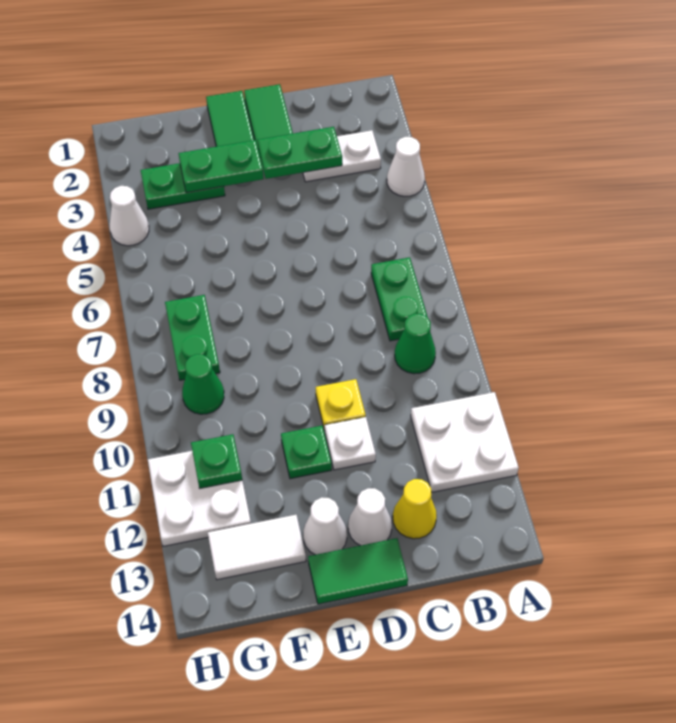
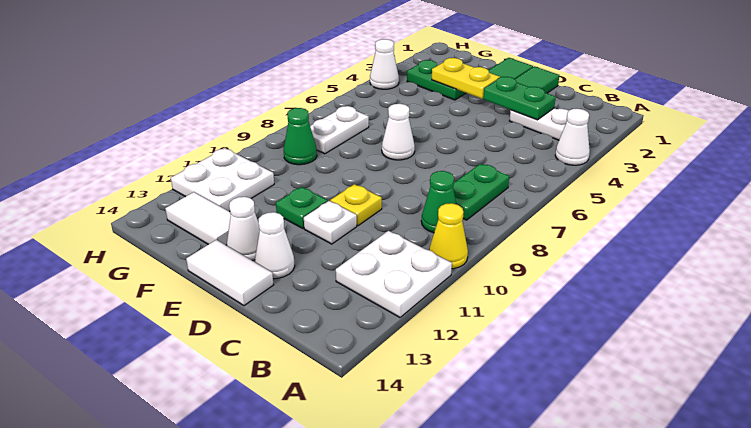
yellow cone C13 level 1 -> yellow cone A10 level 1
green tile D14:E14 level 1 -> white tile D14:E14 level 1
green plate E3:F3 level 2 -> yellow plate E3:F3 level 2
none -> white cone E7 level 1
green plate G7:G8 level 1 -> white plate G7:G8 level 1
green plate G11 level 2 -> none

